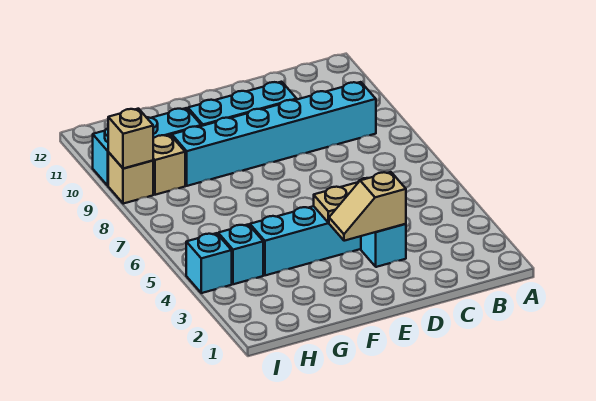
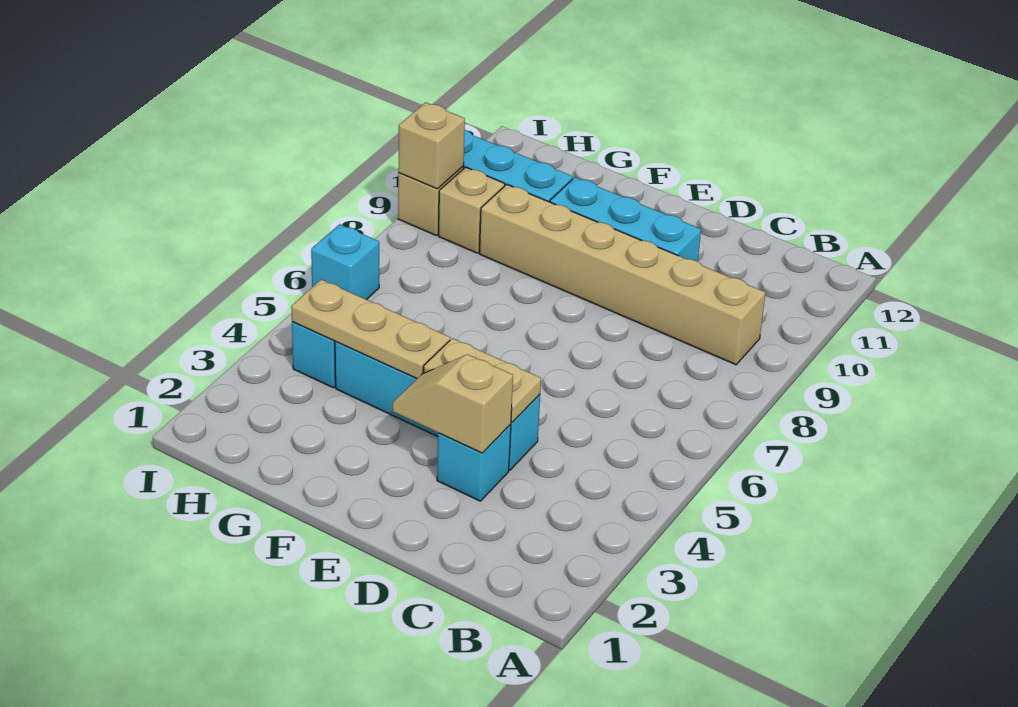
cyan brick B9:G9 level 1 -> tan brick B9:G9 level 1
none -> tan plate F4:H4 level 2
cyan brick I4 level 1 -> cyan brick I6 level 1

